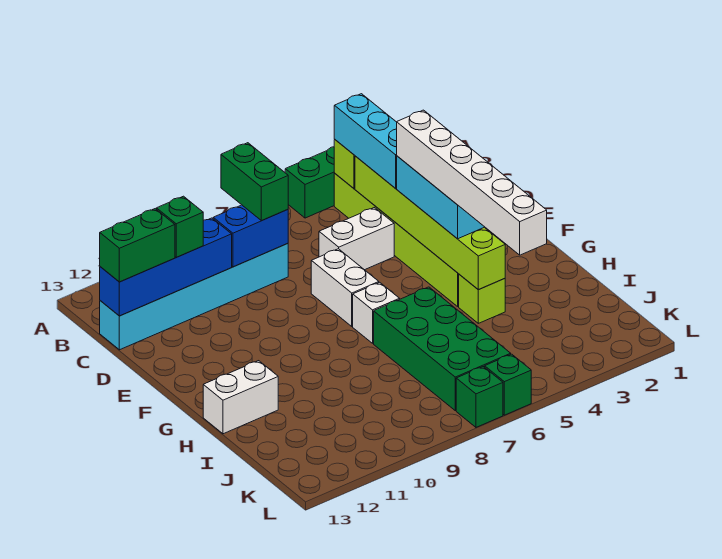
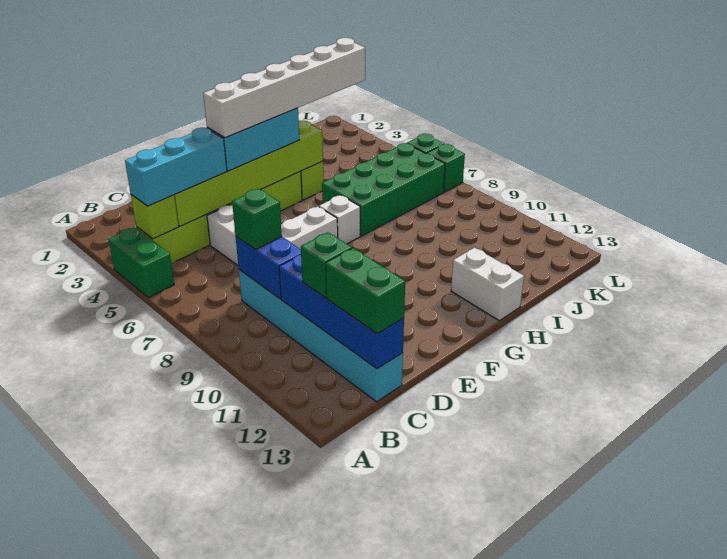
green brick B8:C8 level 3 -> green brick C8 level 3

